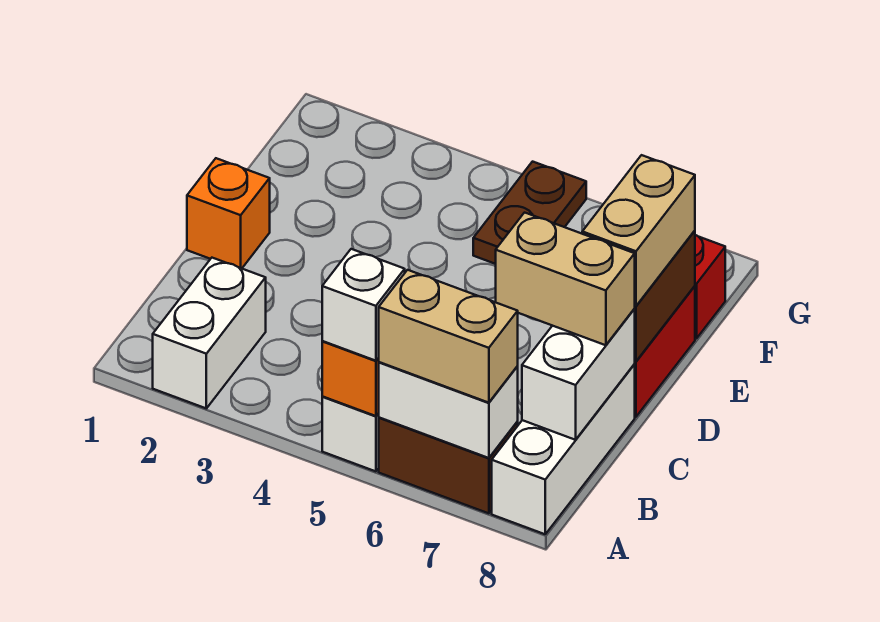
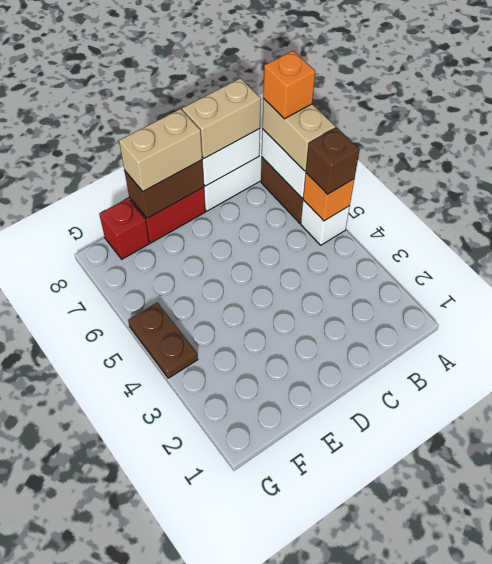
white brick A2:B2 level 1 -> none
white brick A5 level 3 -> brown brick A5 level 3
tan brick C7:C8 level 3 -> tan brick B8:C8 level 3
orange brick D1 level 1 -> orange brick A7 level 4
brown plate F5:G5 level 1 -> brown plate G4:G5 level 1

